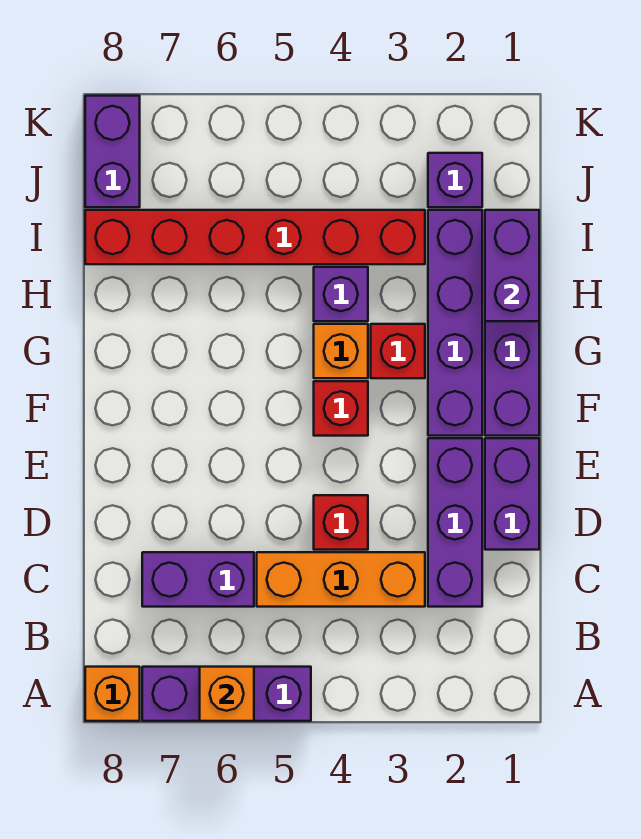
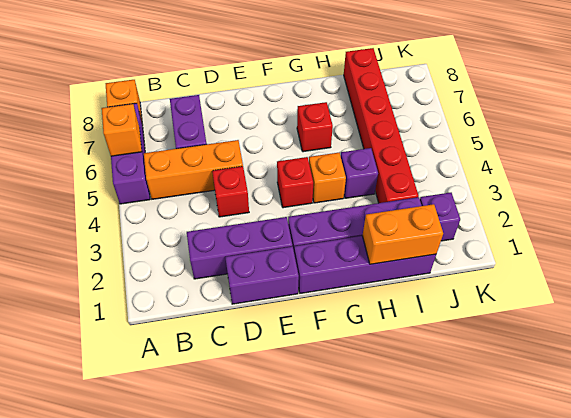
orange brick C3:C5 level 1 -> orange brick B5:D5 level 1
red brick G3 level 1 -> red brick G6 level 1
purple brick H1:I1 level 2 -> orange brick H1:I1 level 2
purple brick J8:K8 level 1 -> none

